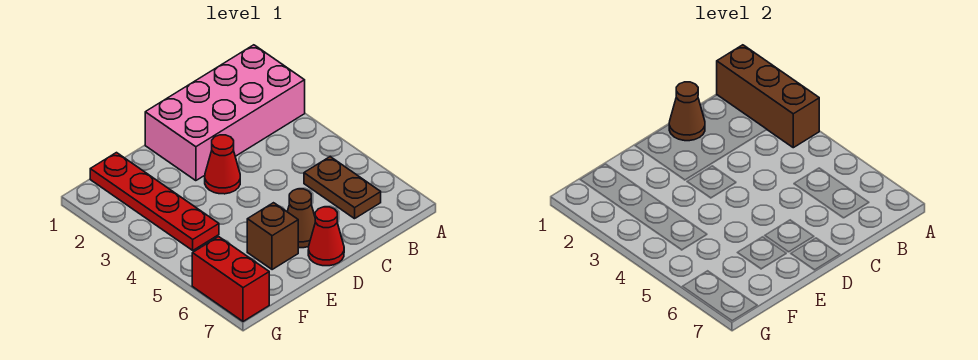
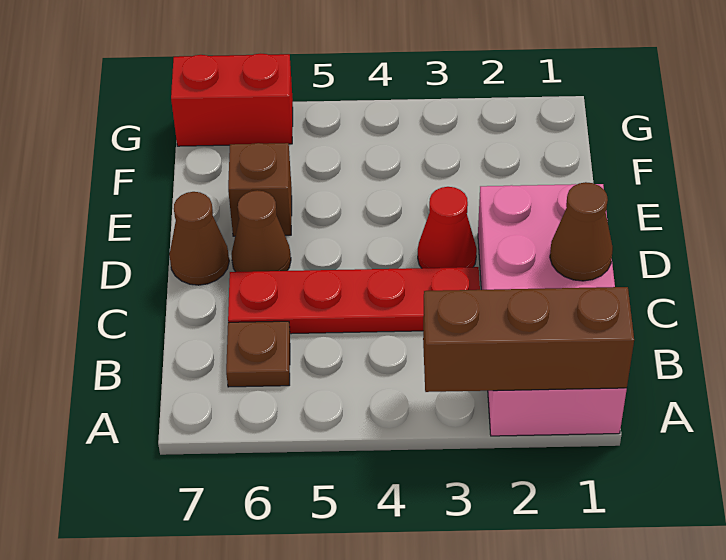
brown plate B5:B6 level 1 -> brown plate B6 level 1
red cone D7 level 1 -> brown cone D7 level 1
red plate F1:F4 level 1 -> red plate C3:C6 level 1

